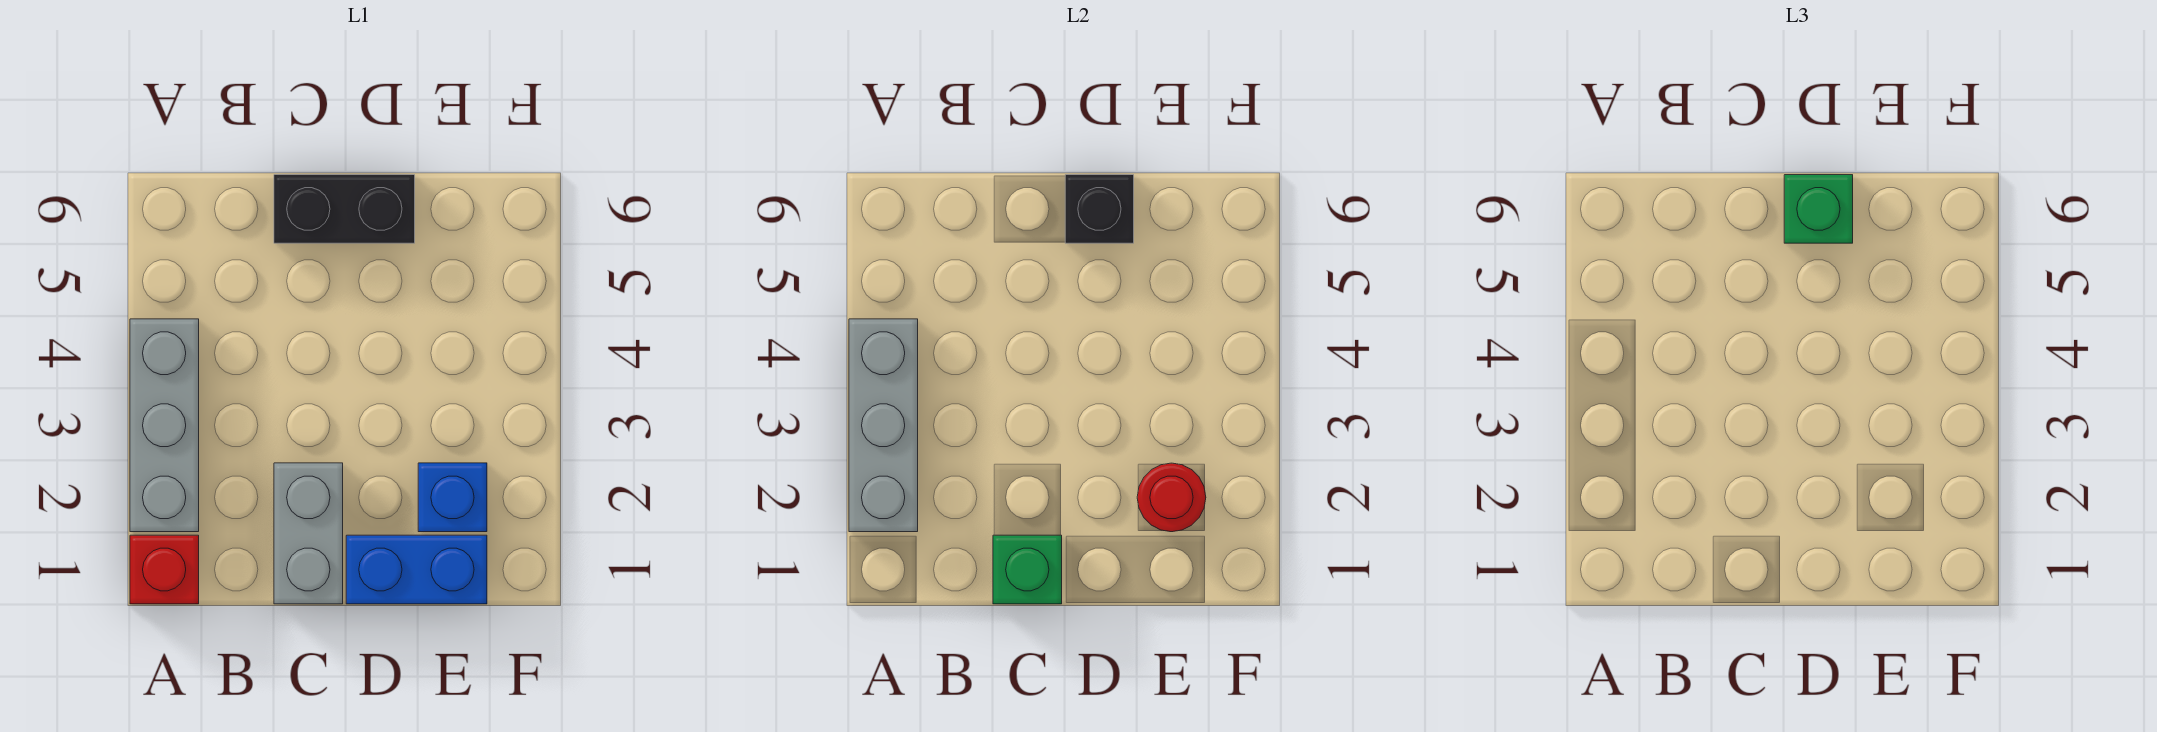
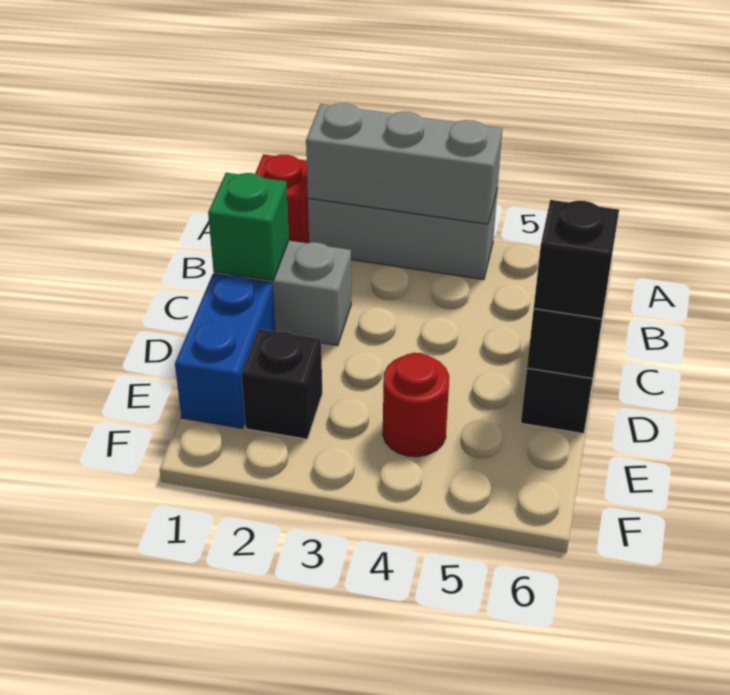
green brick D6 level 3 -> black brick D6 level 3
blue brick E2 level 1 -> black brick E2 level 1
red round brick E2 level 2 -> red round brick E4 level 1

